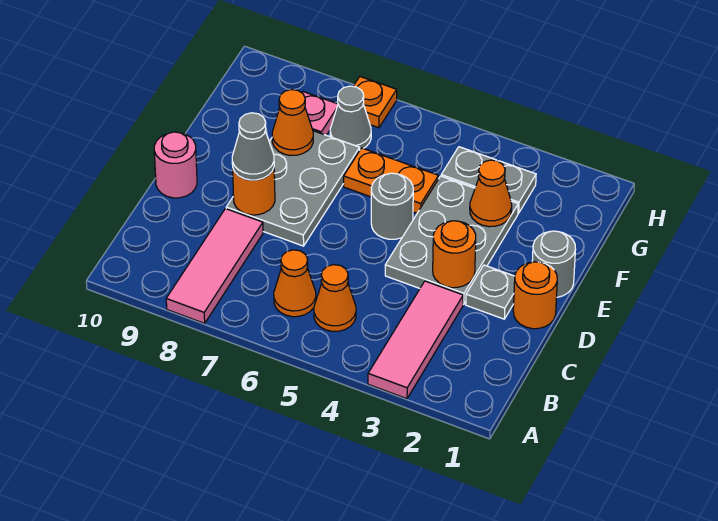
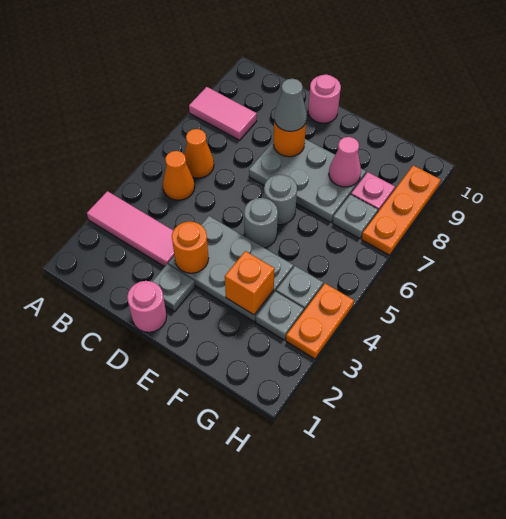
pink tile A8:C8 level 1 -> pink tile A8:B8 level 1
orange round brick D1 level 1 -> pink round brick D1 level 1
grey round brick E1 level 1 -> grey round brick E6 level 1
orange cone F3 level 2 -> orange brick F3 level 2
orange plate F5:F6 level 1 -> orange plate H3:H4 level 1
orange cone F8 level 2 -> pink cone F8 level 2
grey cone G7 level 1 -> grey plate G7 level 1
orange plate H7 level 1 -> orange plate H7:H9 level 1

